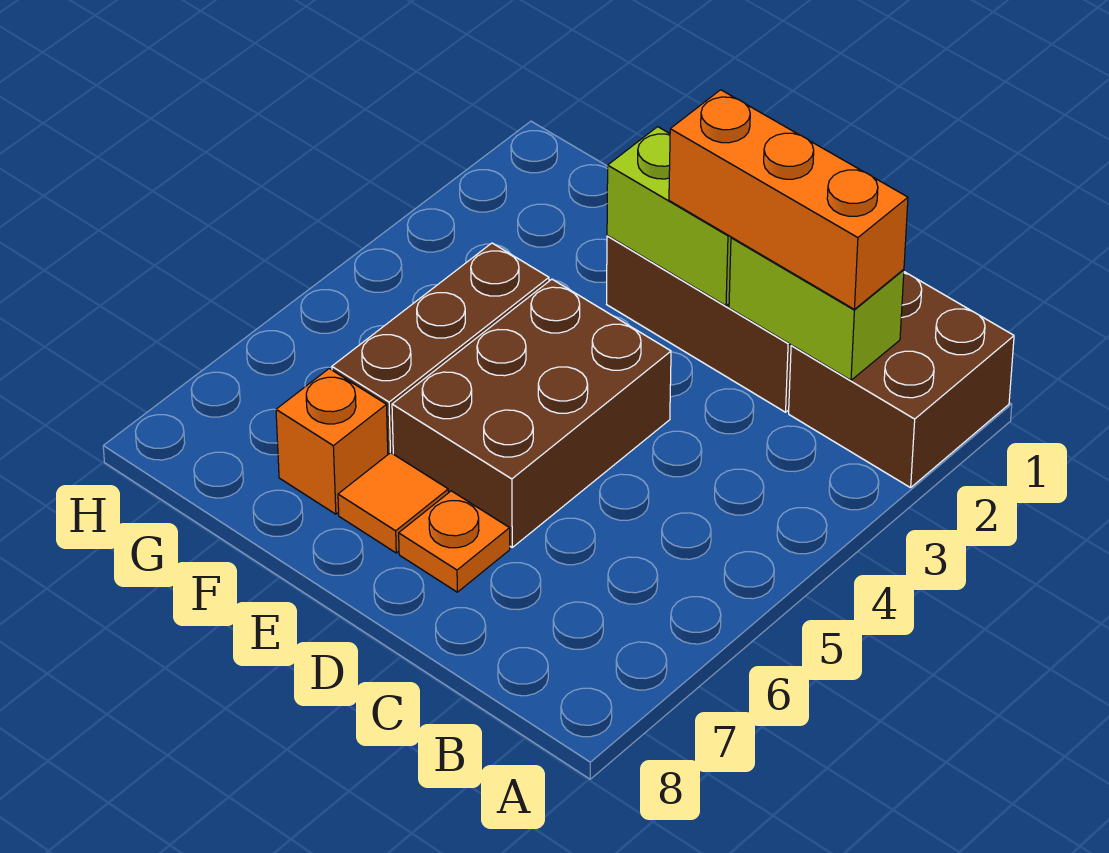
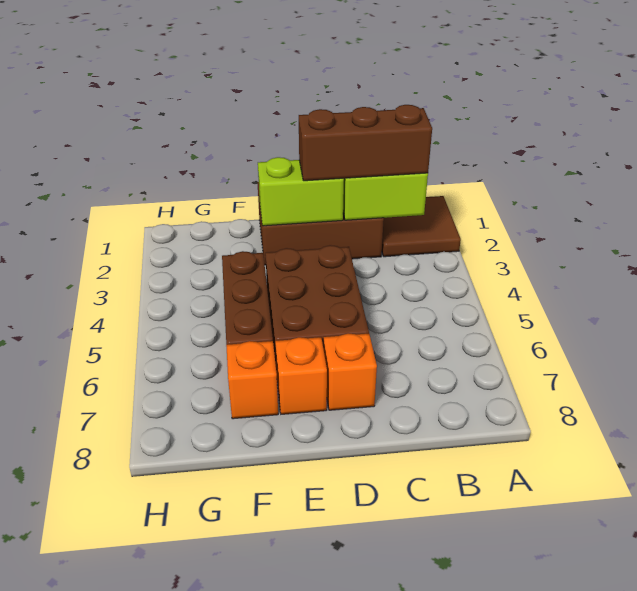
brown brick A1:B2 level 1 -> brown tile A1:B2 level 1
orange brick B2:D2 level 3 -> brown brick B2:D2 level 3
orange plate D7 level 1 -> orange brick D7 level 1
orange tile E7 level 1 -> orange brick E7 level 1

